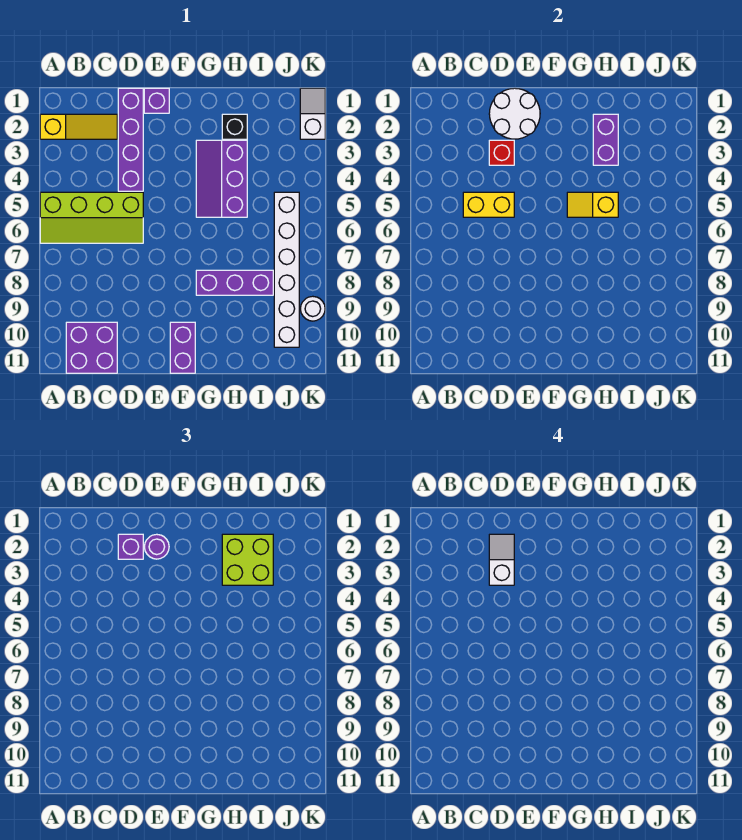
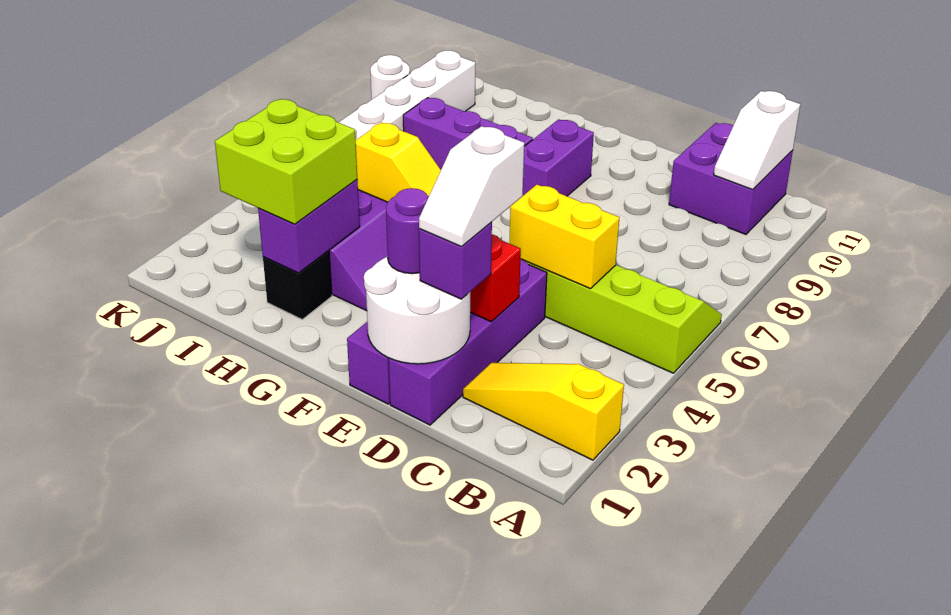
purple brick F10:F11 level 1 -> purple brick F8:F9 level 1
white slope K1:K2 level 1 top 2 -> white slope B10:B11 level 2 top 11

